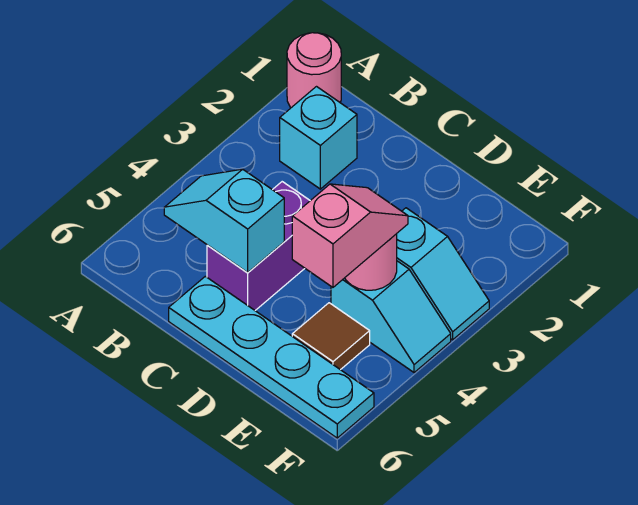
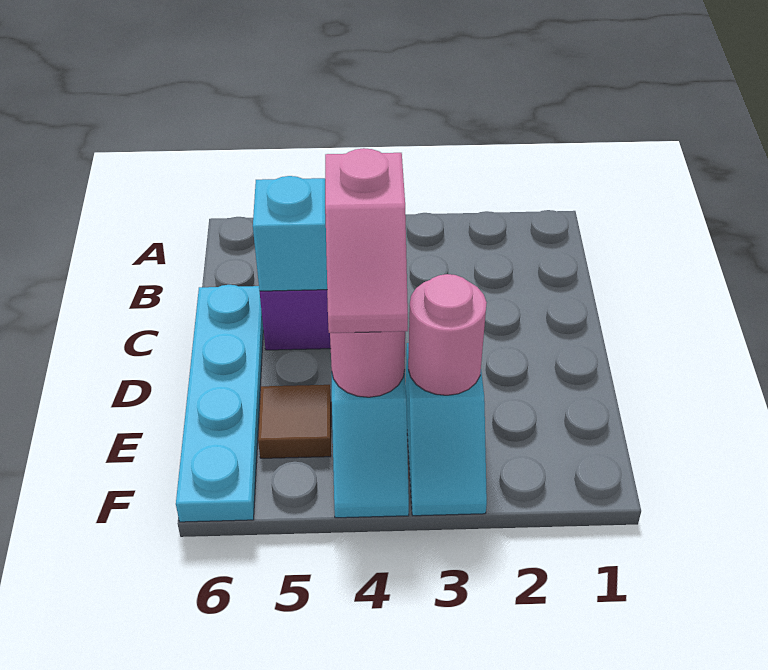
pink round brick A1 level 1 -> pink round brick E3 level 2
cyan brick B2 level 1 -> none
pink slope E4:E5 level 3 top 5 -> pink slope D4:E4 level 3 top D

